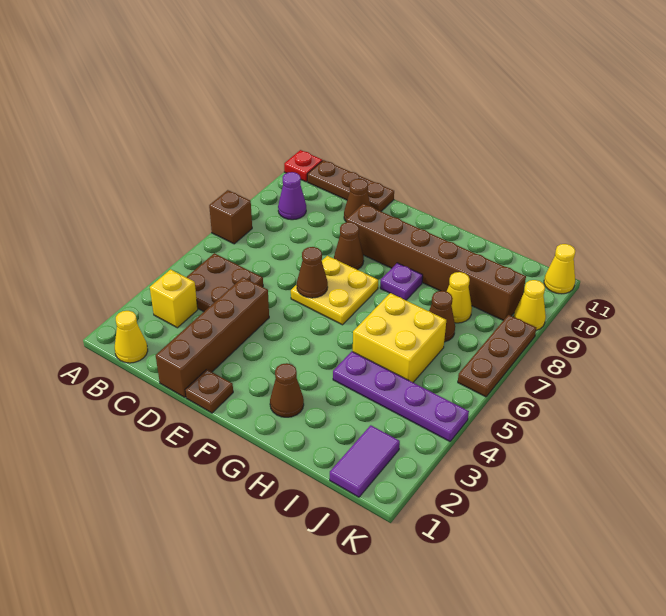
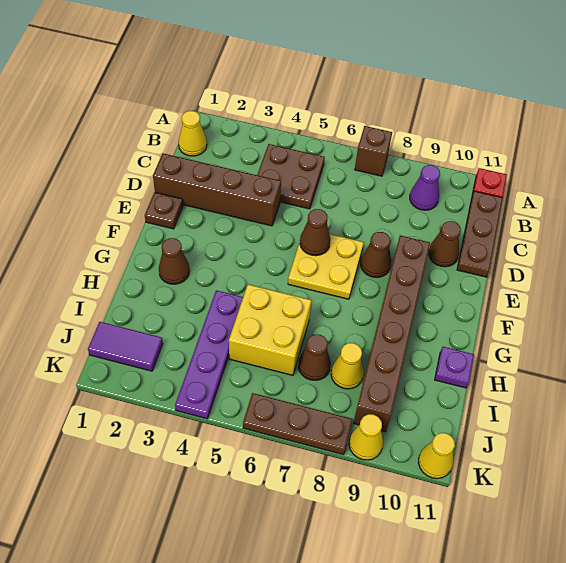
yellow brick B3 level 1 -> none
purple plate G8 level 1 -> purple plate H11 level 1

